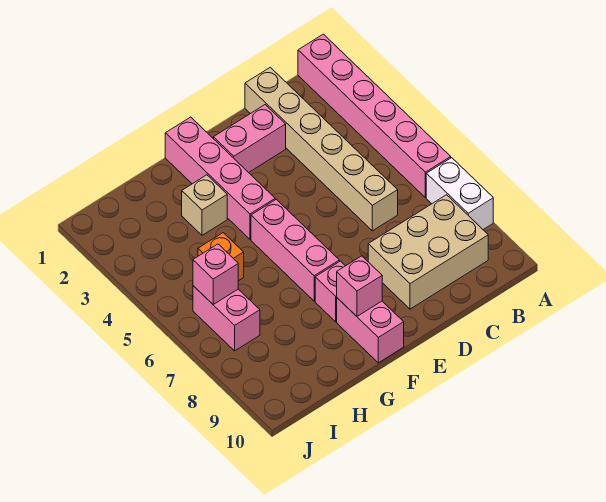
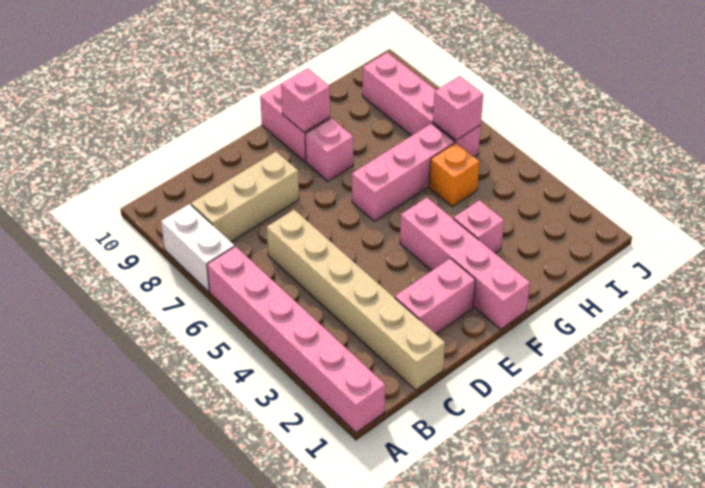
tan brick B8:D9 level 1 -> tan brick B8:D8 level 1
pink brick F5:F7 level 1 -> pink brick F6:H6 level 1
tan brick G3 level 1 -> pink brick G3 level 1
pink brick I6:I7 level 1 -> pink brick I6:I9 level 1

